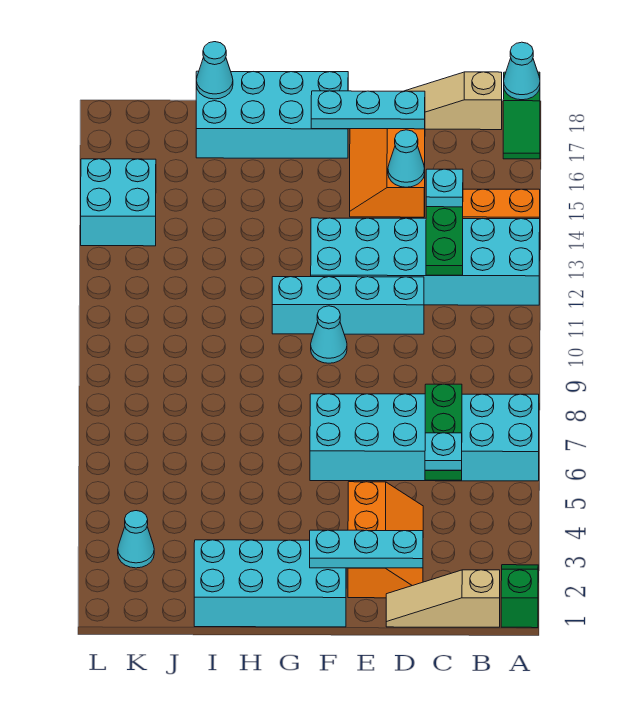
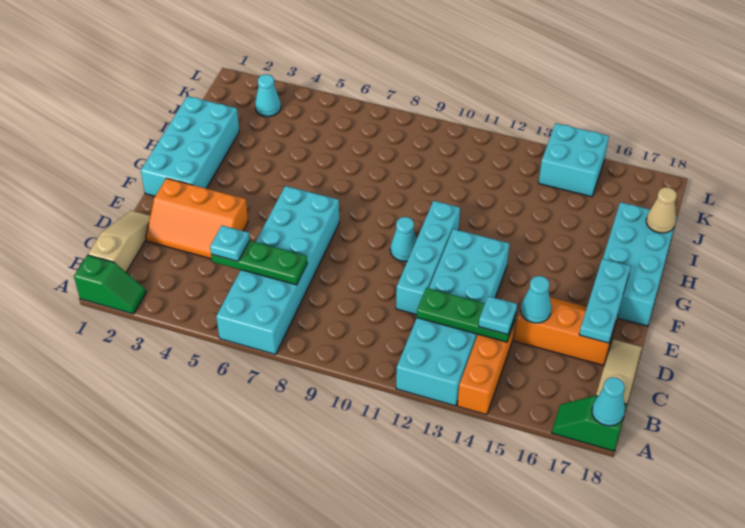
cyan plate D2:F2 level 2 -> none
cyan cone I18 level 2 -> tan cone I18 level 2

